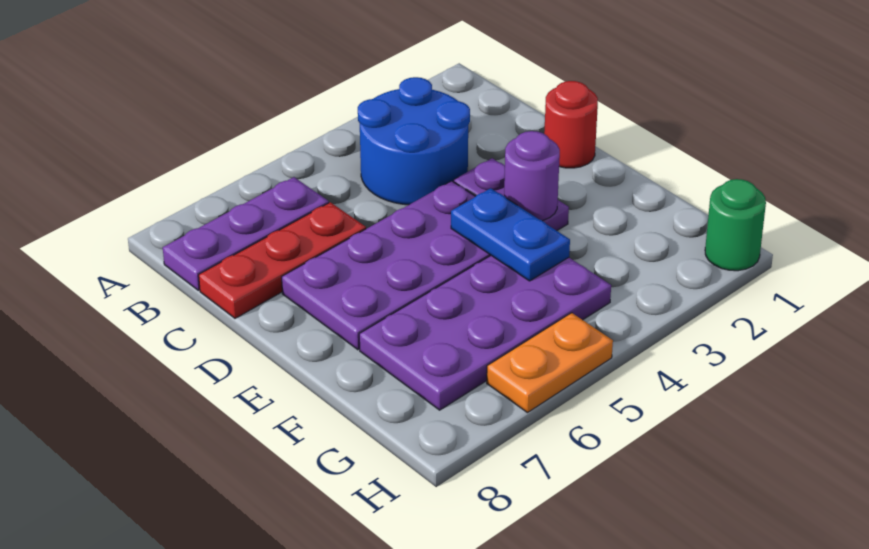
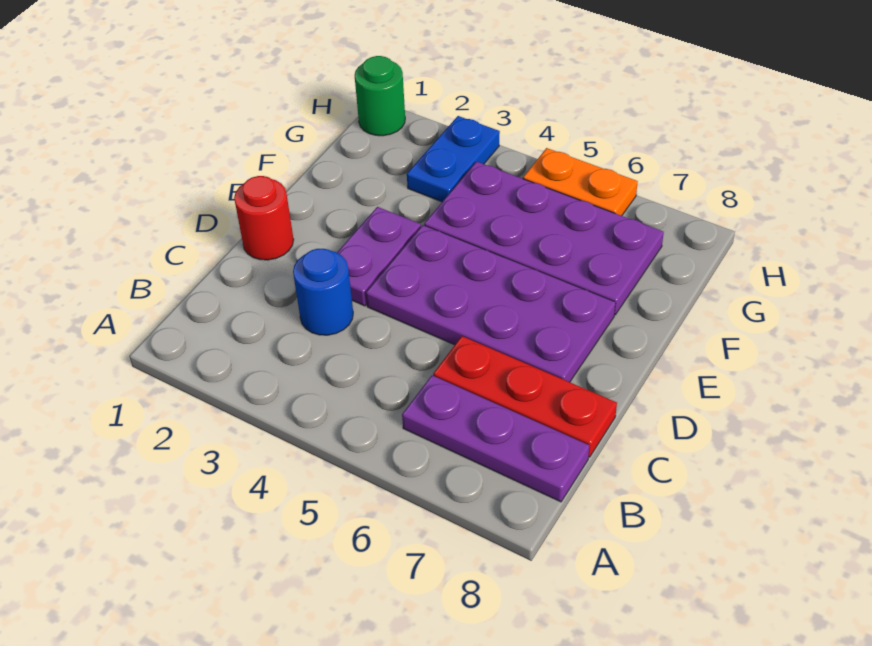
blue round brick B3:C4 level 1 -> blue round brick C3 level 1
purple round brick E3 level 2 -> none
blue plate E4:F4 level 2 -> blue plate G3:H3 level 1

